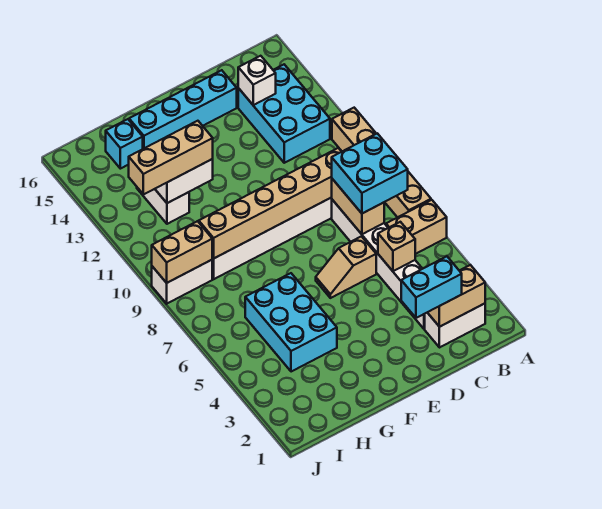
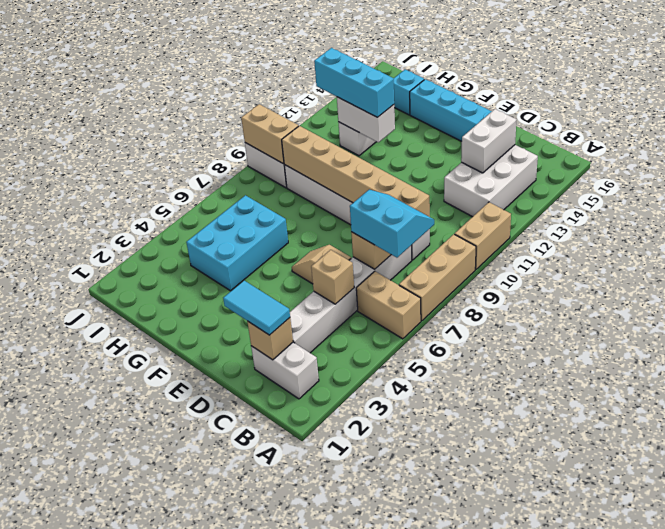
tan brick B2:C2 level 2 -> tan brick C2 level 2
cyan brick B7:C8 level 3 -> cyan slope B7:C8 level 3 top 7
cyan brick B12:C14 level 1 -> white brick B12:C14 level 1
cyan brick C2:D2 level 3 -> cyan tile C2:D2 level 3
white brick C14 level 2 -> white brick C13:C14 level 2
tan brick G12:I12 level 3 -> cyan brick G12:I12 level 3

